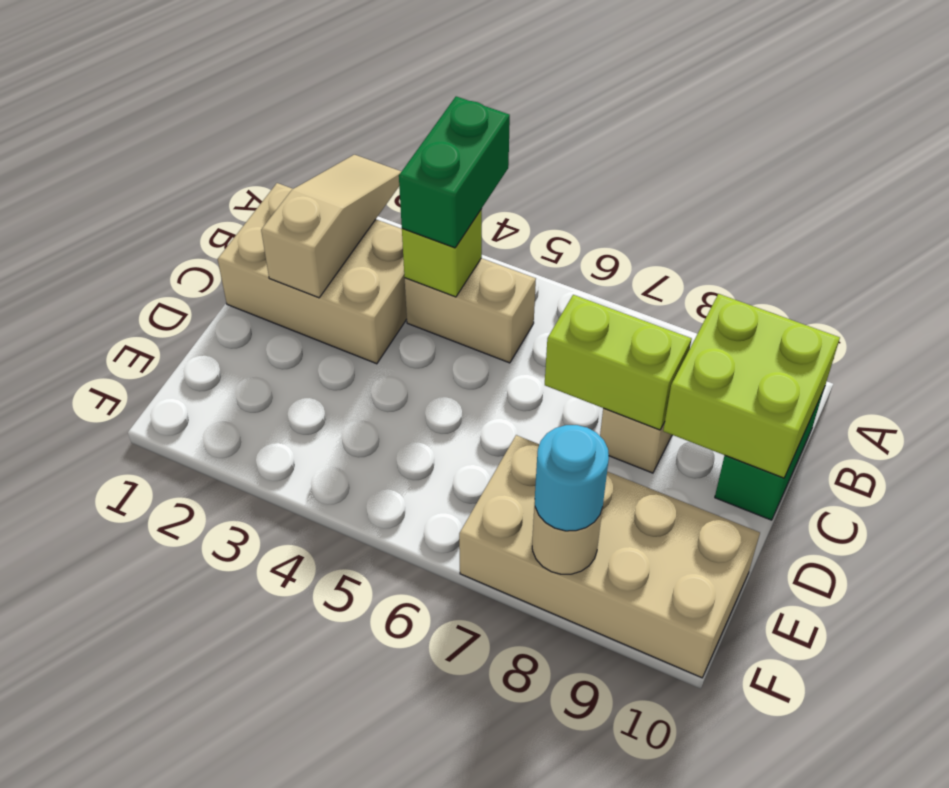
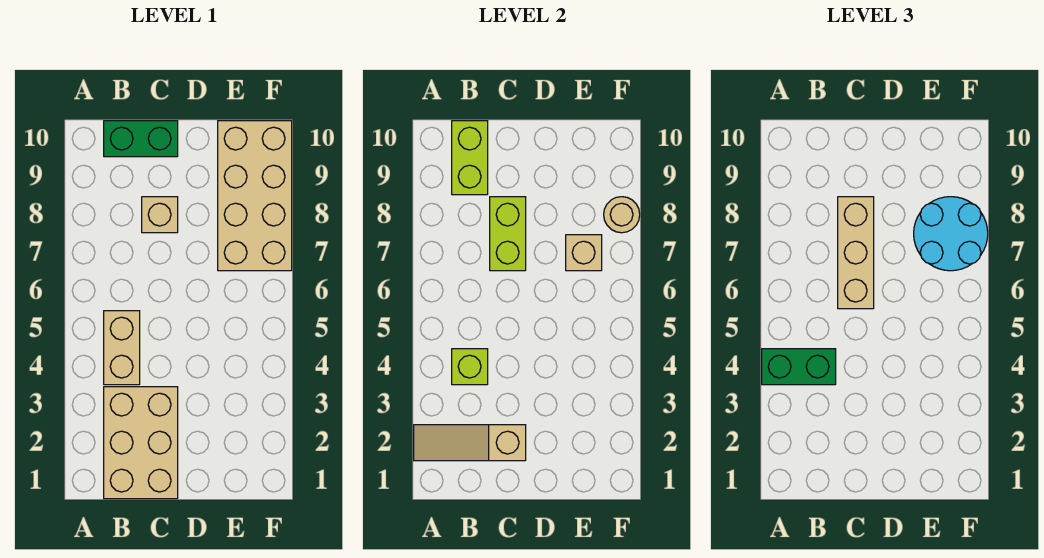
lime brick B9:C10 level 2 -> lime brick B9:B10 level 2
none -> tan brick C6:C8 level 3
none -> tan brick E7 level 2
cyan round brick F8 level 3 -> cyan round brick E7:F8 level 3

